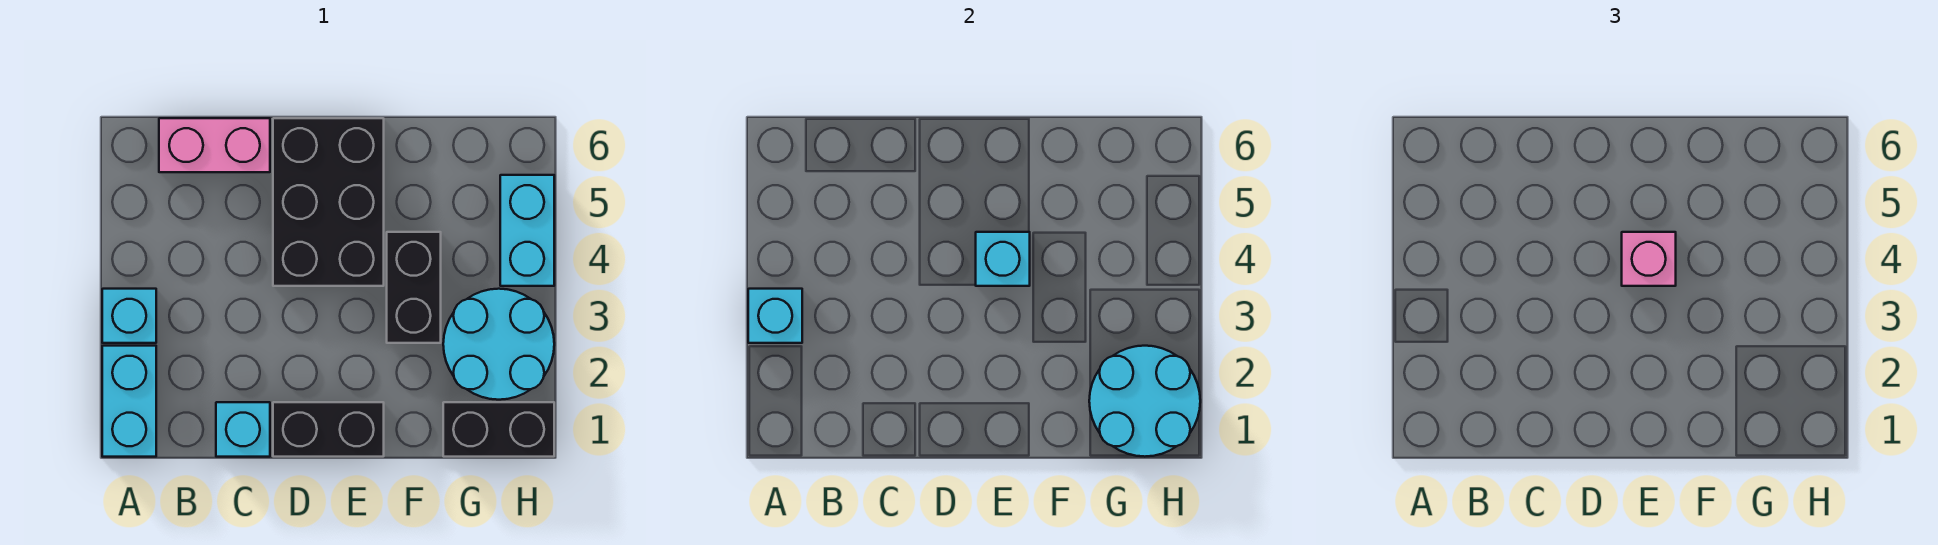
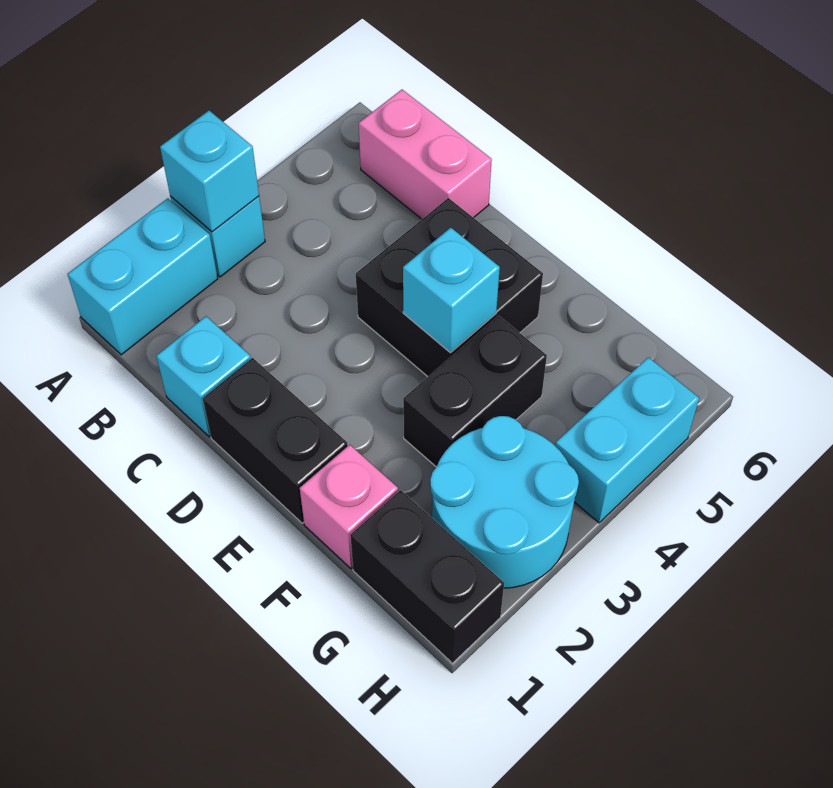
black brick D4:E6 level 1 -> black brick D4:E5 level 1
pink brick E4 level 3 -> pink brick F1 level 1
cyan round brick G1:H2 level 2 -> none

